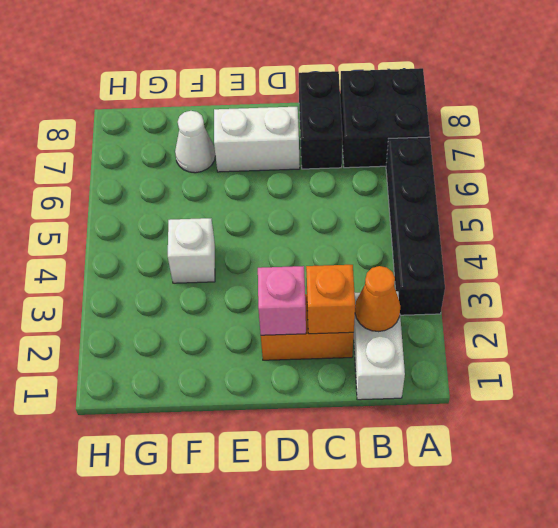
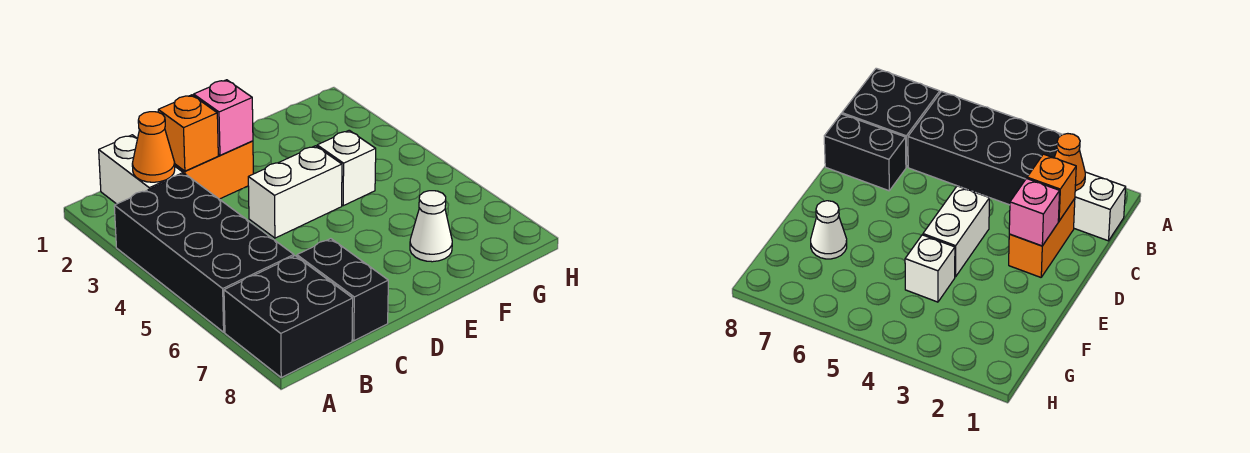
black brick A3:A6 level 1 -> black brick A3:B6 level 1
white brick D7:E7 level 1 -> white brick D4:E4 level 1

